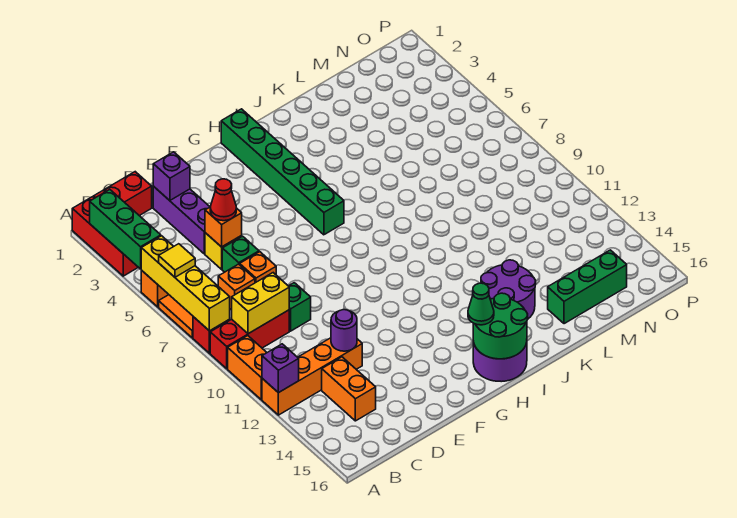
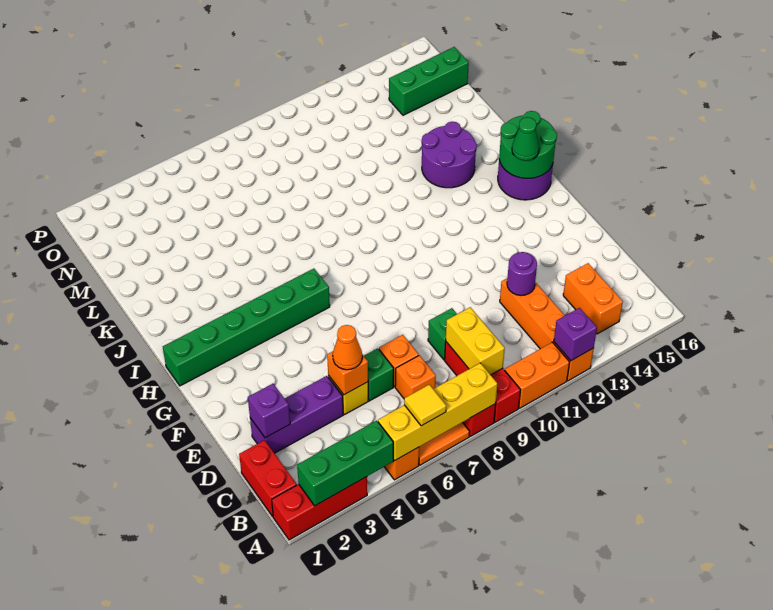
orange brick C13:C14 level 1 -> orange brick B14:C14 level 1
red cone D5 level 3 -> orange cone D5 level 3
green brick L15:N15 level 1 -> green brick N14:N16 level 1

